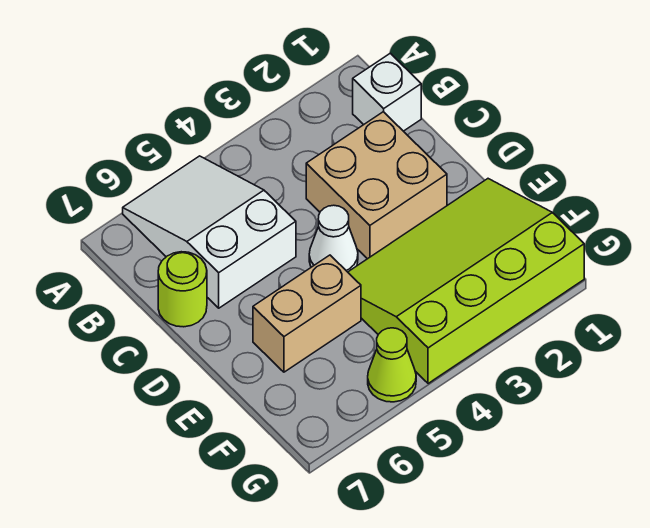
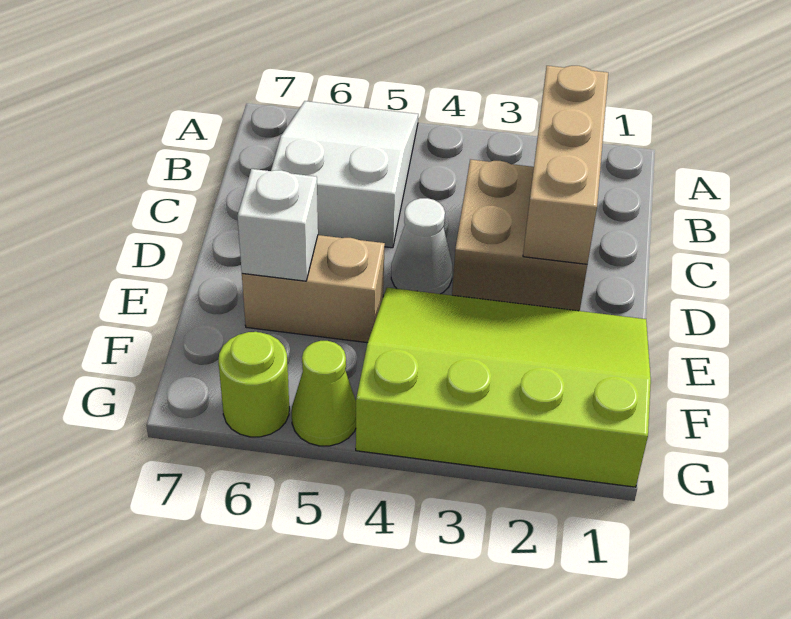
white brick B1 level 1 -> white brick E6 level 2
none -> tan brick B2:D2 level 2
lime round brick C7 level 1 -> lime round brick G6 level 1

